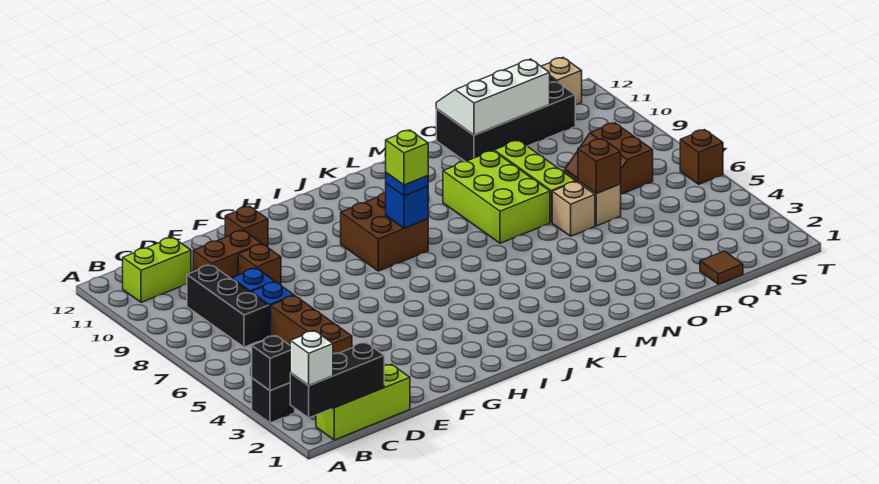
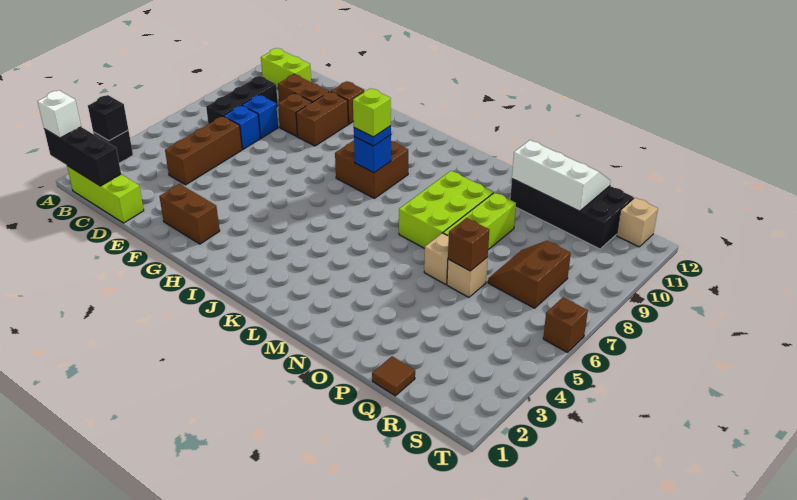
none -> brown brick F2:G2 level 1
none -> brown brick F9:F10 level 1

